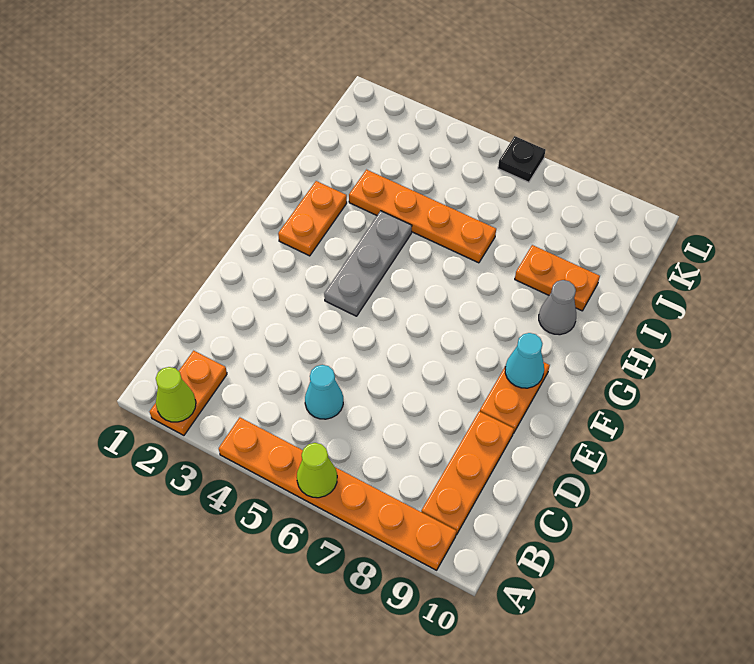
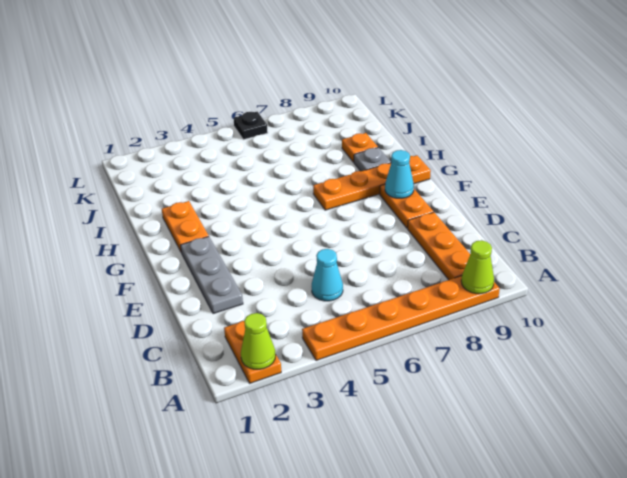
lime cone A6 level 2 -> lime cone A9 level 2
grey plate F4:H4 level 1 -> grey plate D2:F2 level 1
grey cone H9 level 1 -> grey plate H9 level 1
orange plate I3:I6 level 1 -> orange plate G7:G10 level 1
orange plate I8:I9 level 1 -> orange plate I9 level 1

